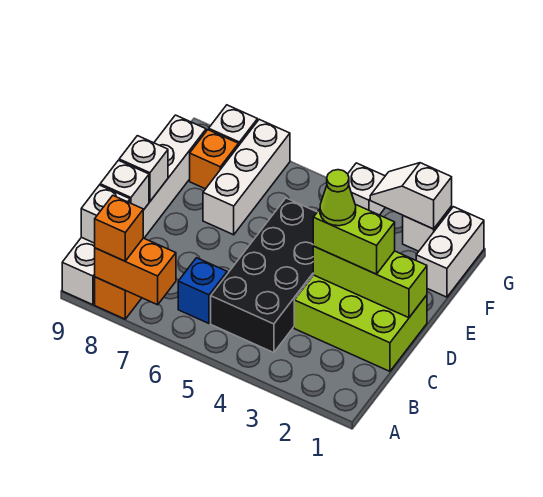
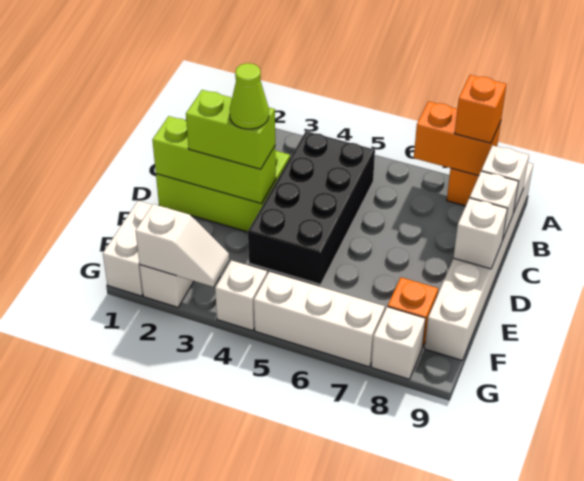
blue brick B6 level 1 -> none
white brick E7:G7 level 1 -> white brick G5:G7 level 1

